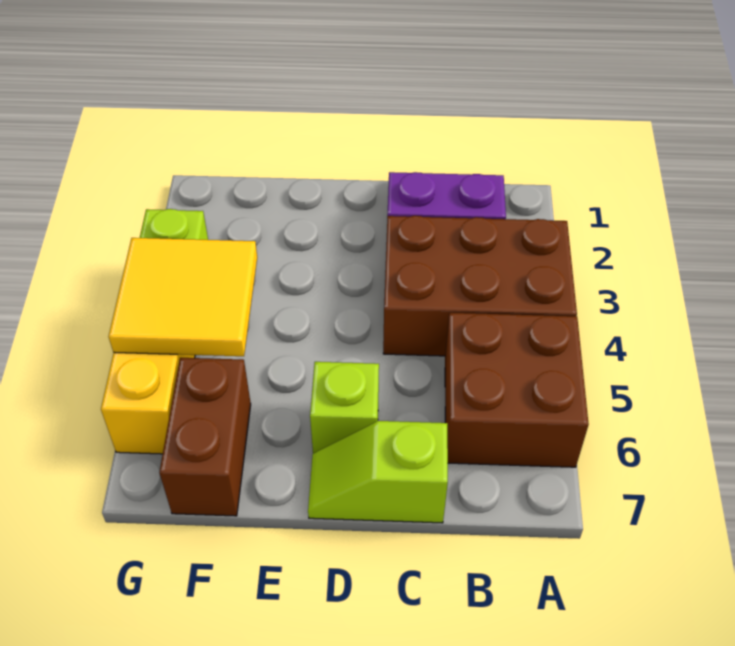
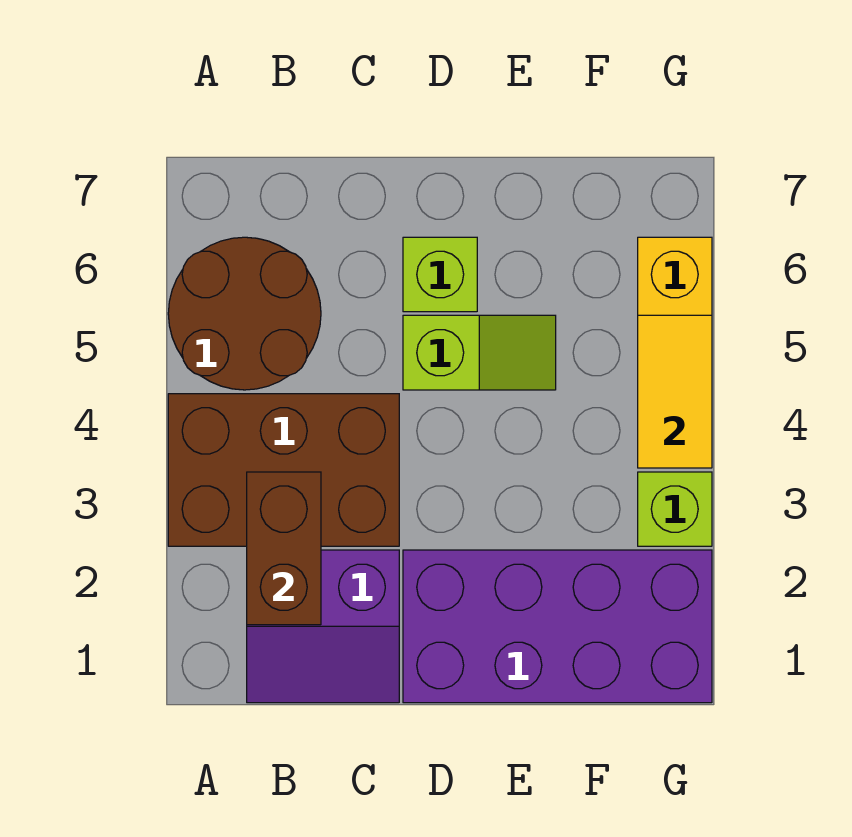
brown brick A5:B6 level 1 -> brown round brick A5:B6 level 1
lime slope C7:D7 level 1 top C -> lime slope D5:E5 level 1 top D
none -> purple brick D1:G2 level 1
yellow tile F4:G5 level 2 -> yellow tile G4:G5 level 2
brown brick F6:F7 level 1 -> brown brick B2:B3 level 2

